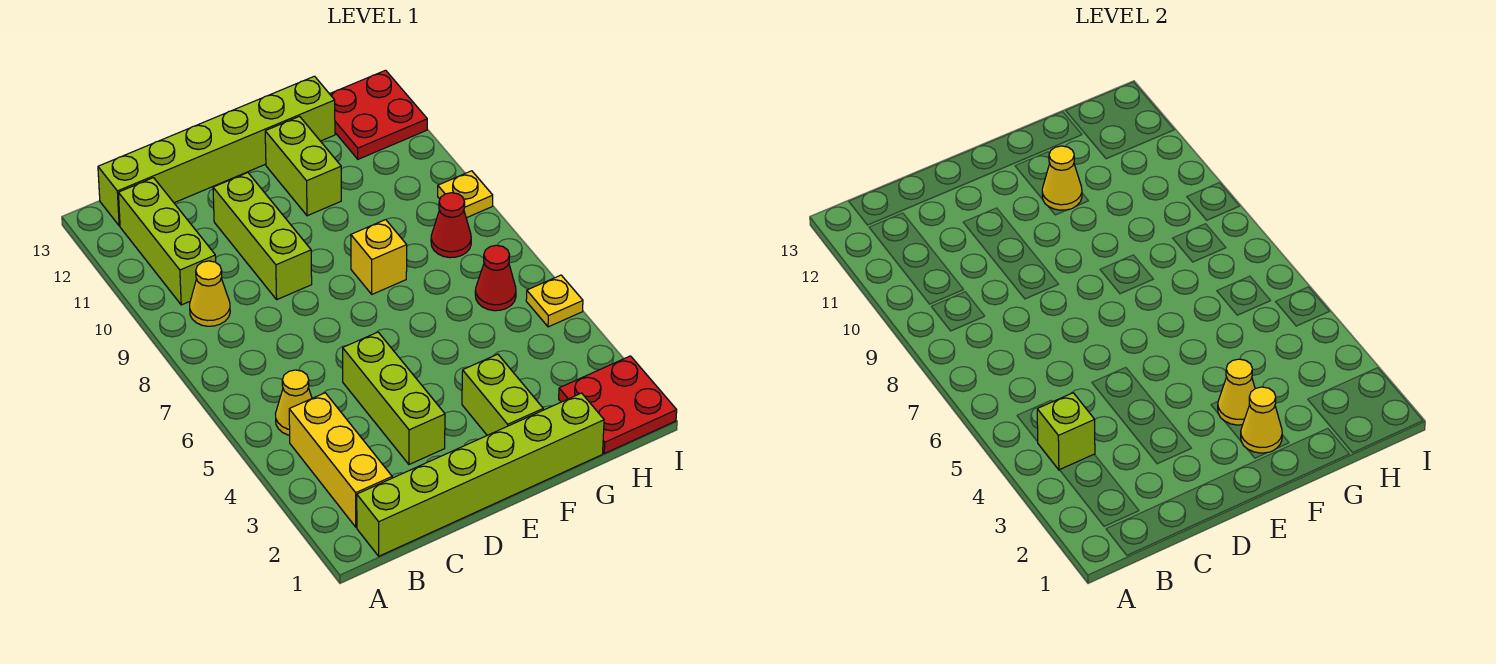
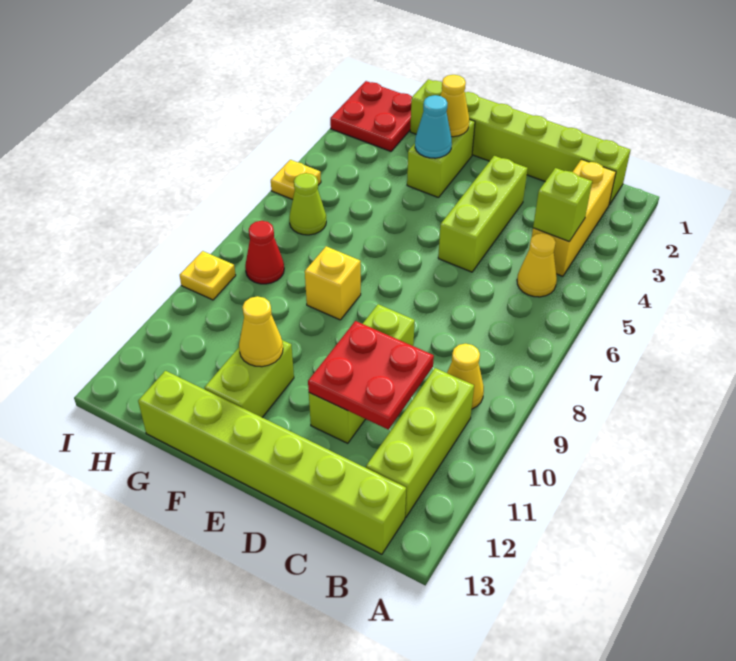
yellow cone F3 level 2 -> cyan cone F3 level 2
red cone H6 level 1 -> lime cone H6 level 1
red plate H12:I13 level 1 -> red plate C10:D11 level 2

